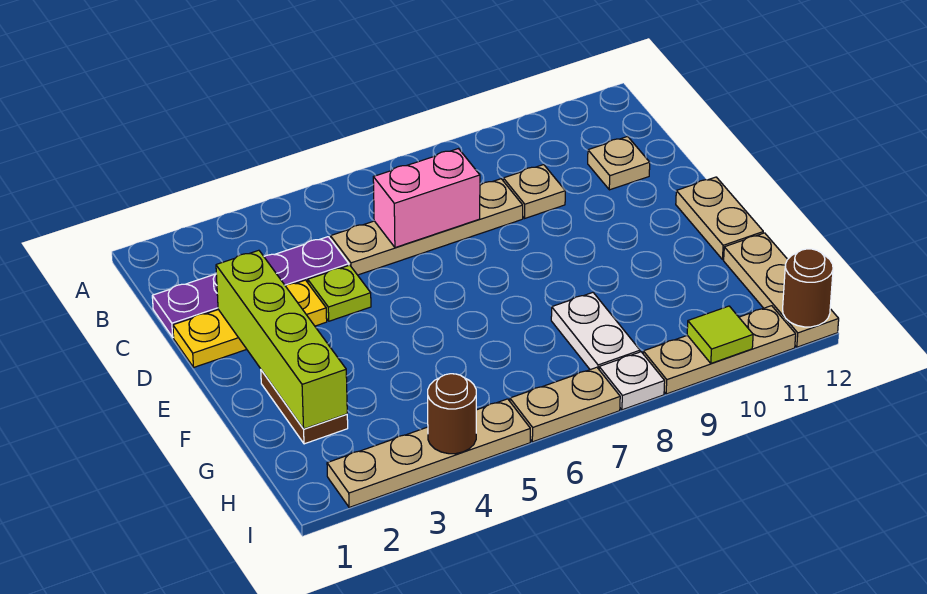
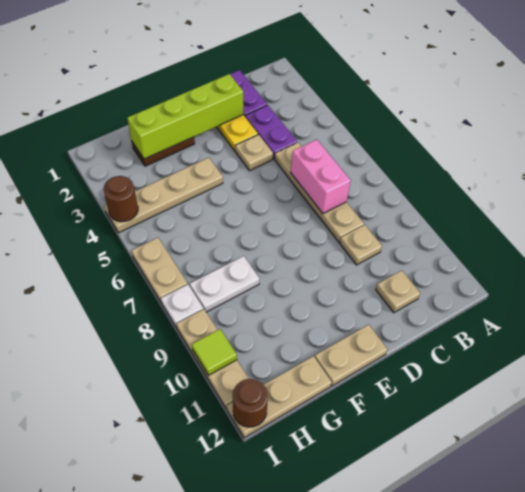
lime plate D4 level 1 -> tan plate D4 level 1
tan plate I2:I5 level 1 -> tan plate F4:I4 level 1

